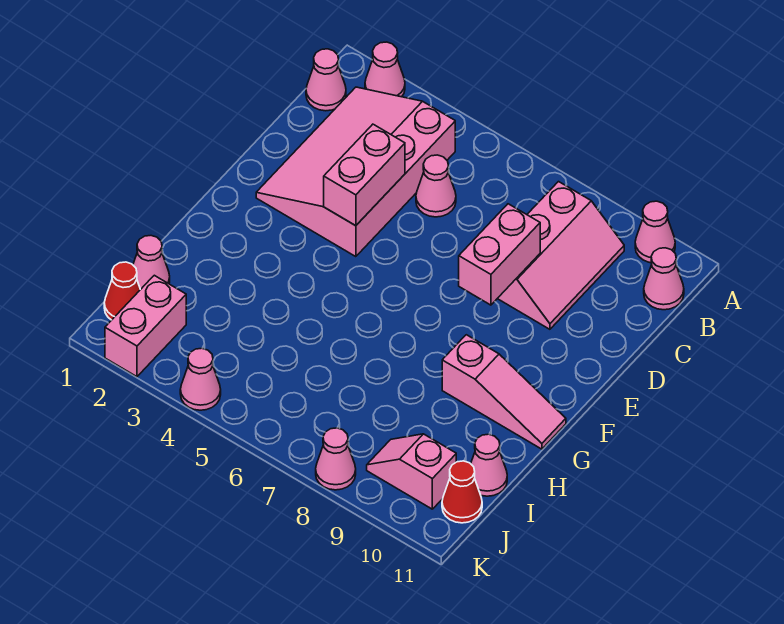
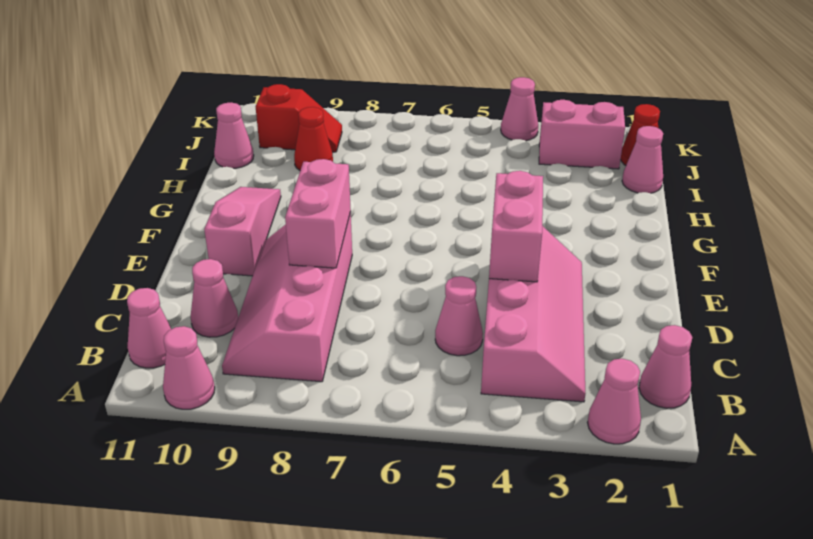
pink slope B2:E4 level 1 top 4 -> pink slope B3:E4 level 1 top 4
pink slope B8:D9 level 1 top 8 -> pink slope B8:E9 level 1 top 8
pink slope G9:G11 level 1 top 9 -> pink slope E10:G10 level 1 top E
pink brick J2:K2 level 1 -> pink brick J2:J3 level 1
pink slope J9:J10 level 1 top 10 -> red slope J9:J10 level 1 top 10
red cone J11 level 1 -> red cone I9 level 1
pink cone K8 level 1 -> pink cone C10 level 1

